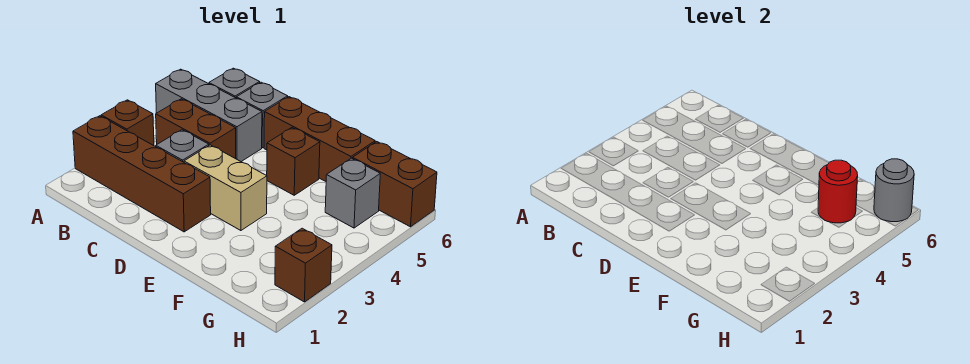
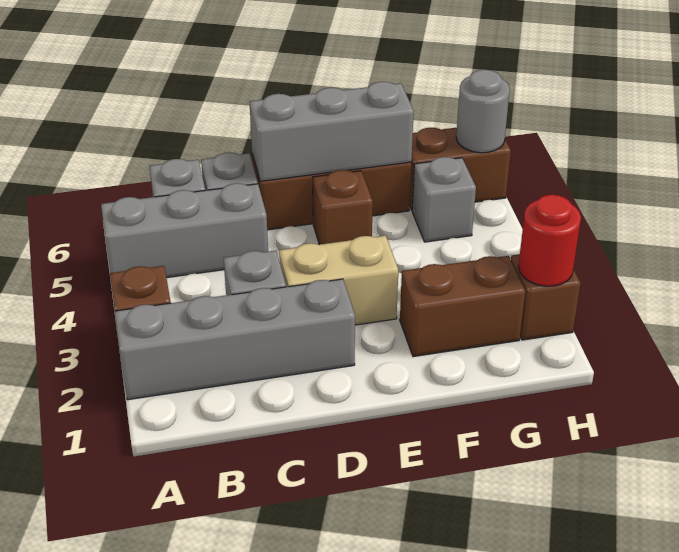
brown brick A2:D2 level 1 -> grey brick A2:D2 level 1
brown brick B4:C4 level 1 -> brown brick F2:G2 level 1
none -> grey brick D6:F6 level 2
red round brick G5 level 2 -> red round brick H2 level 2

